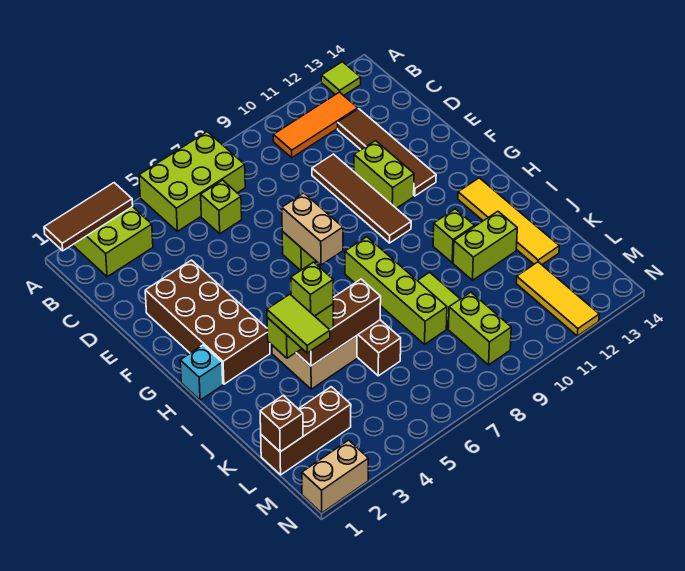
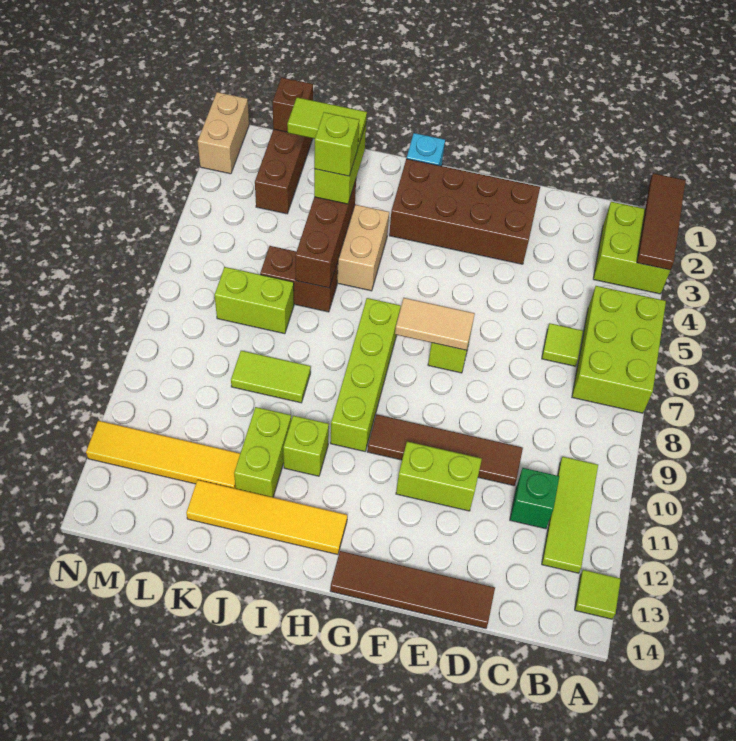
orange tile B10:B12 level 1 -> lime tile B10:B12 level 1
lime brick C6 level 1 -> lime tile C6 level 1
none -> green brick C11 level 1
brown tile C12:F12 level 1 -> brown tile D14:G14 level 1
tan brick F7:G7 level 2 -> tan tile F7:G7 level 2
lime brick H8:K8 level 1 -> lime brick H7:H10 level 1
lime brick L9:M9 level 1 -> lime brick K7:L7 level 1
yellow tile L12:N12 level 1 -> yellow tile K12:N12 level 1

